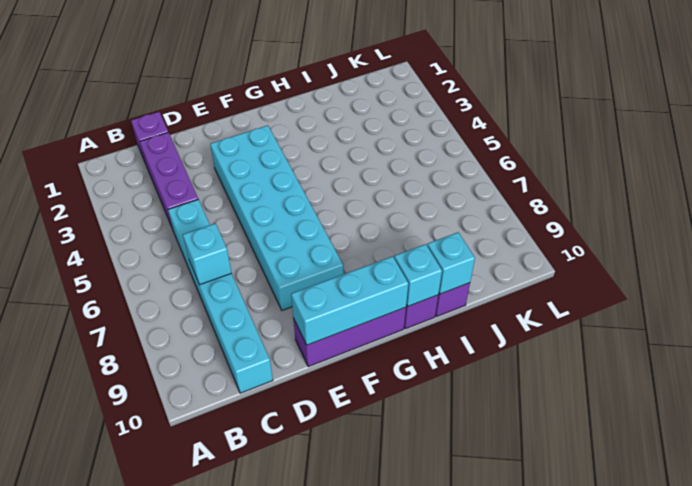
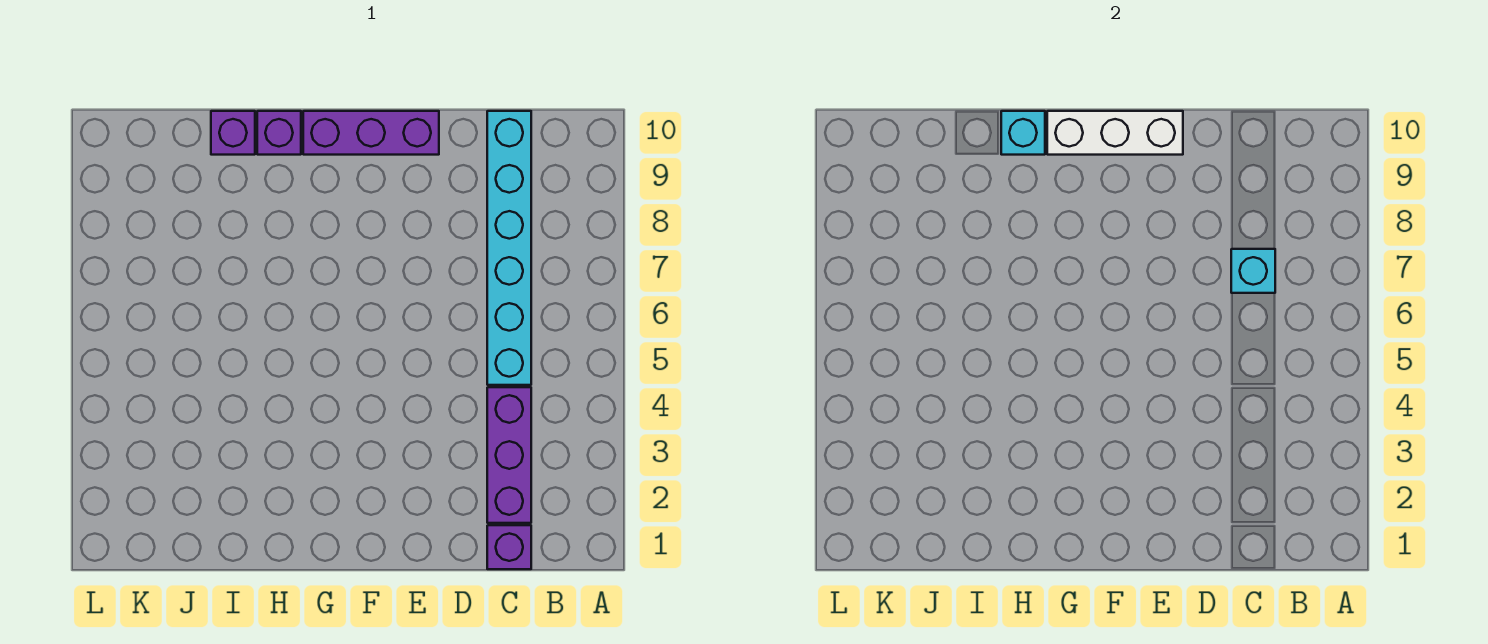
cyan brick E3:F8 level 1 -> none
cyan brick E10:G10 level 2 -> white brick E10:G10 level 2
cyan brick I10 level 2 -> none

